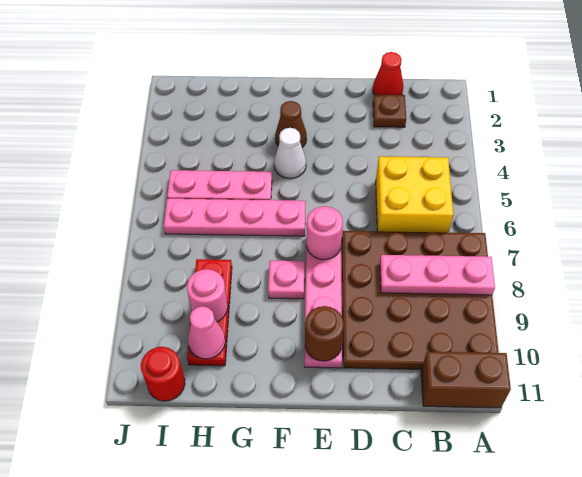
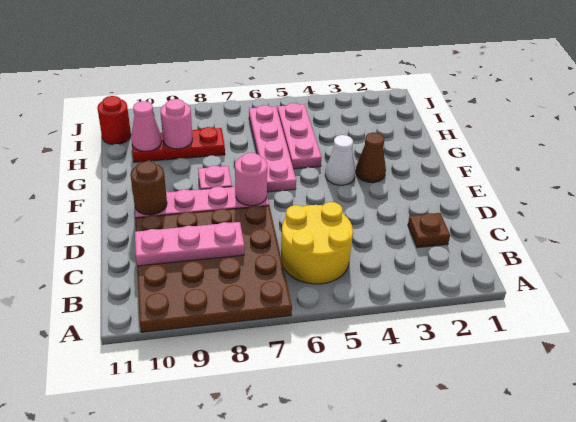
pink plate A8:C8 level 2 -> pink plate C8:C10 level 2
brown brick A11:B11 level 1 -> none
yellow brick B5:C6 level 1 -> yellow round brick B5:C6 level 1
red cone C1 level 1 -> none

